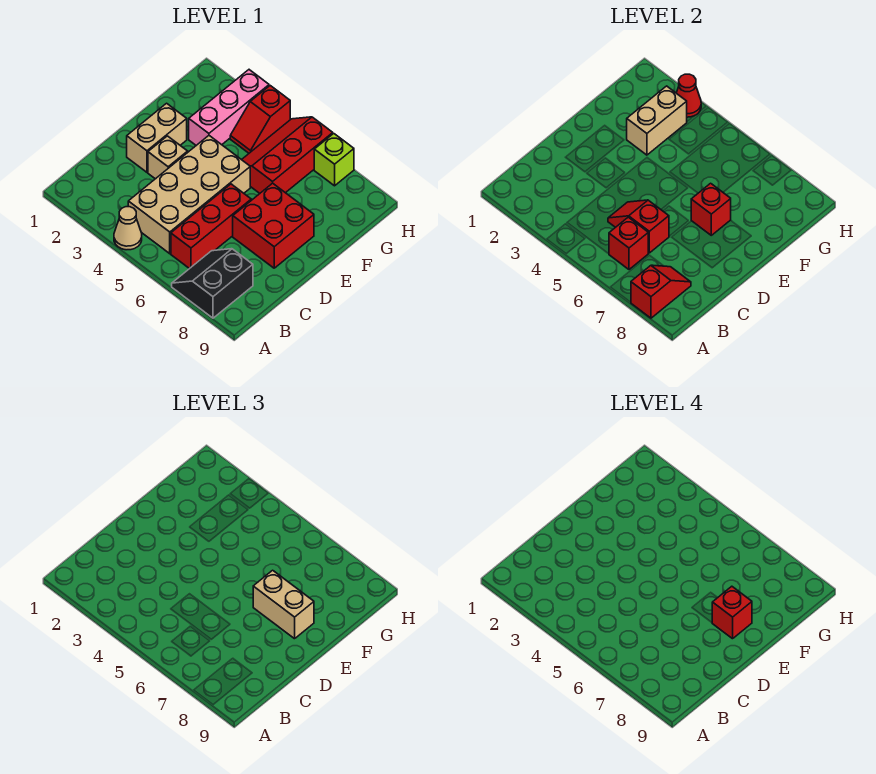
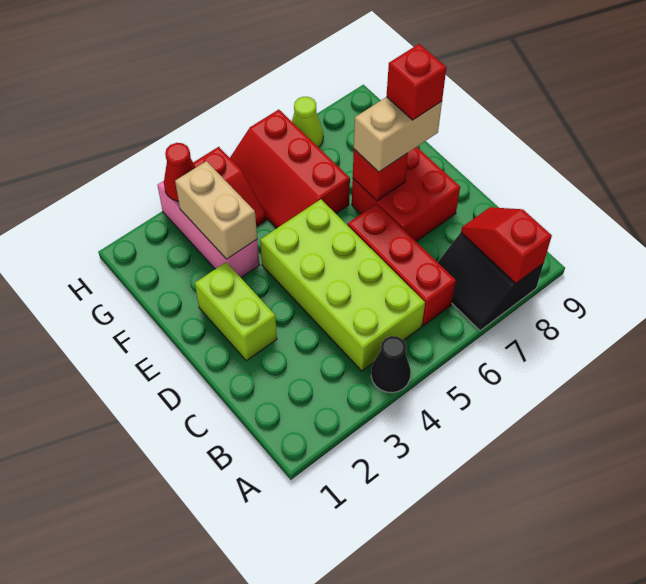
tan cone A4 level 1 -> black cone A4 level 1
tan brick B4:E5 level 1 -> lime brick B4:E5 level 1
red brick B6 level 2 -> none
red slope C5:C6 level 2 top 6 -> none
tan brick D2:E2 level 1 -> lime brick D2:E2 level 1
tan brick D3 level 1 -> none
lime brick H7 level 1 -> lime cone H7 level 1

